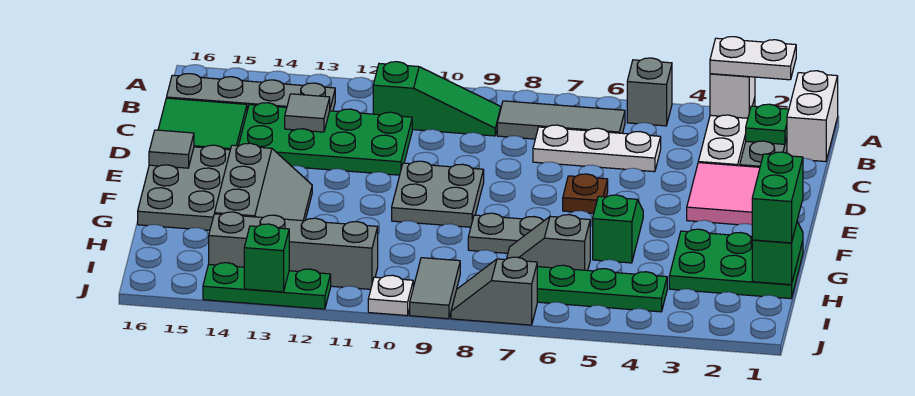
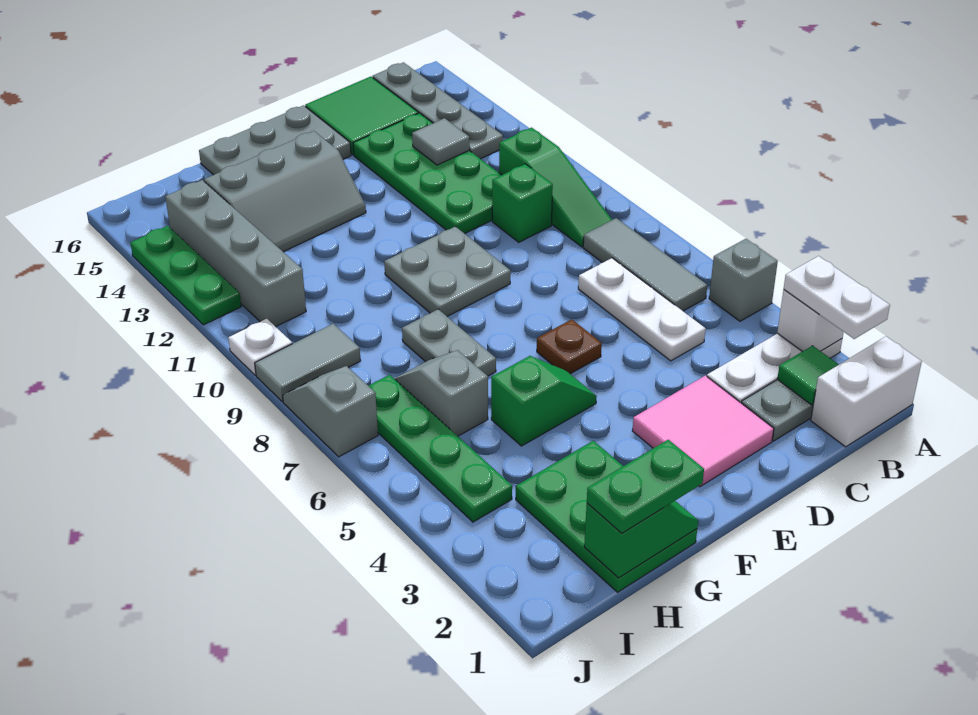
green plate B2 level 2 -> green tile B2 level 2
grey tile E16 level 2 -> none
green brick G1:H1 level 3 -> green plate G1:H1 level 3
green brick J13 level 2 -> green brick C10 level 1

